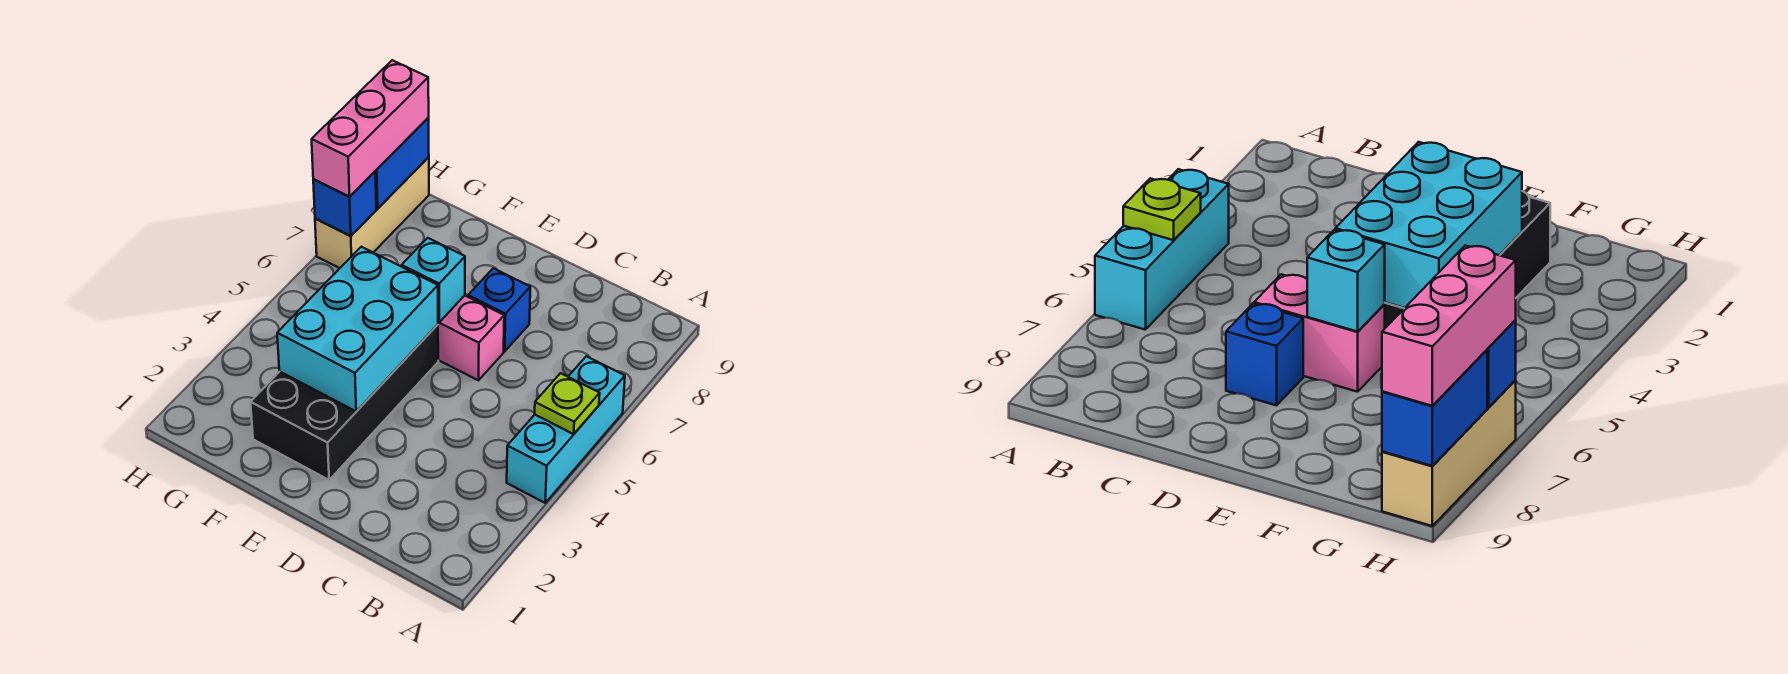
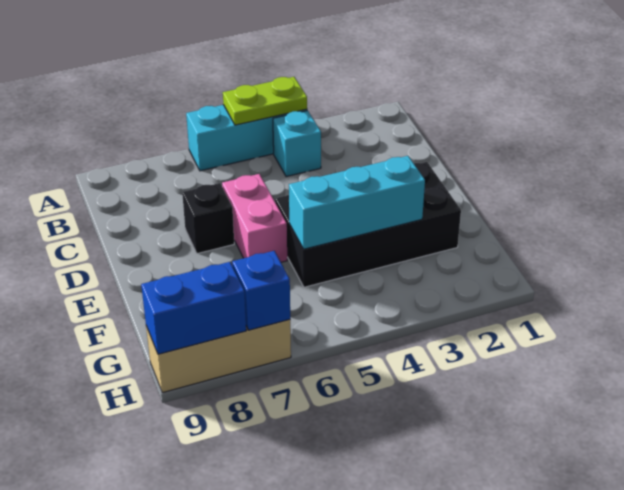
lime plate A5 level 2 -> lime plate A4:A5 level 2
blue brick D7 level 1 -> black brick D7 level 1
cyan brick E3:F5 level 2 -> cyan brick F3:F5 level 2
cyan brick E6 level 2 -> cyan brick B4 level 1
pink brick H7:H9 level 3 -> none

